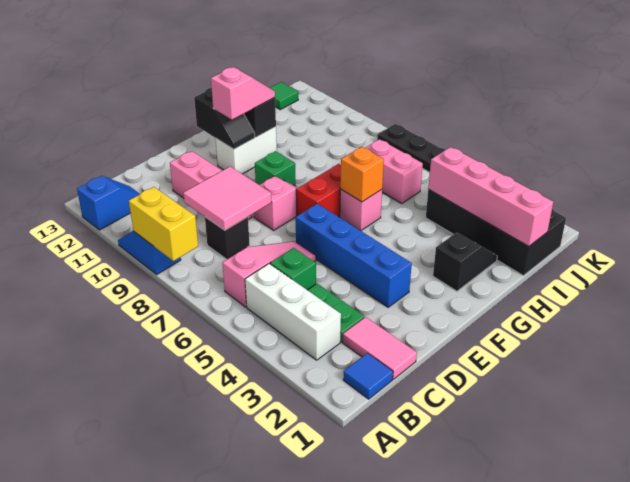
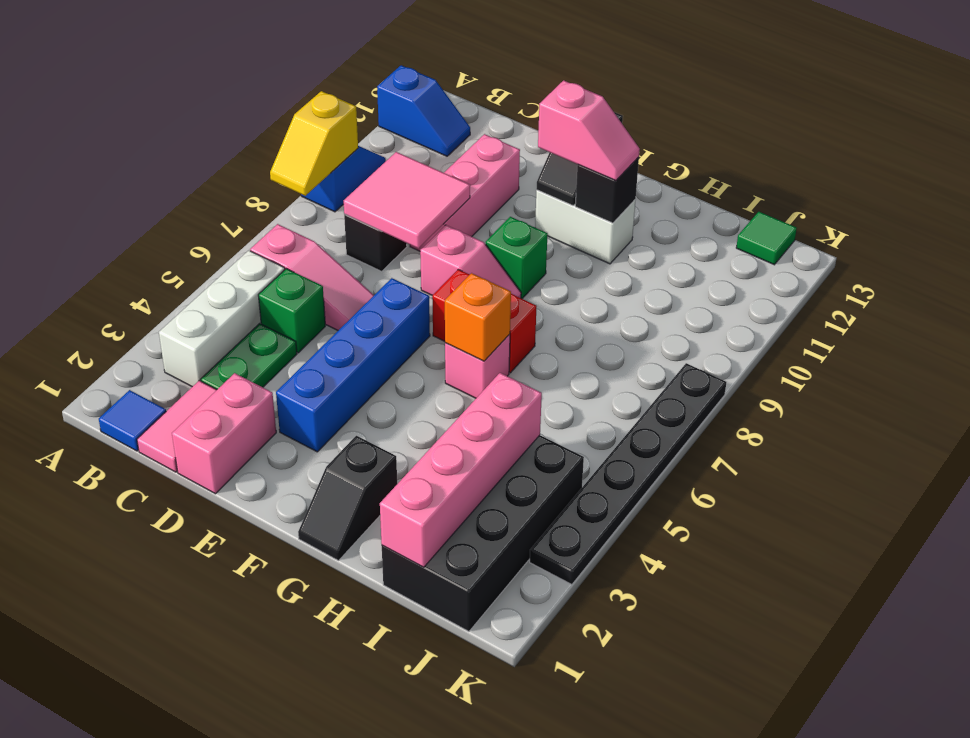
yellow brick A8:A9 level 2 -> yellow slope A8:A9 level 2 top 9
black slope G2:H2 level 1 top G -> black slope G1:G2 level 1 top 2
pink brick I6:I7 level 1 -> pink brick D1:D2 level 1

